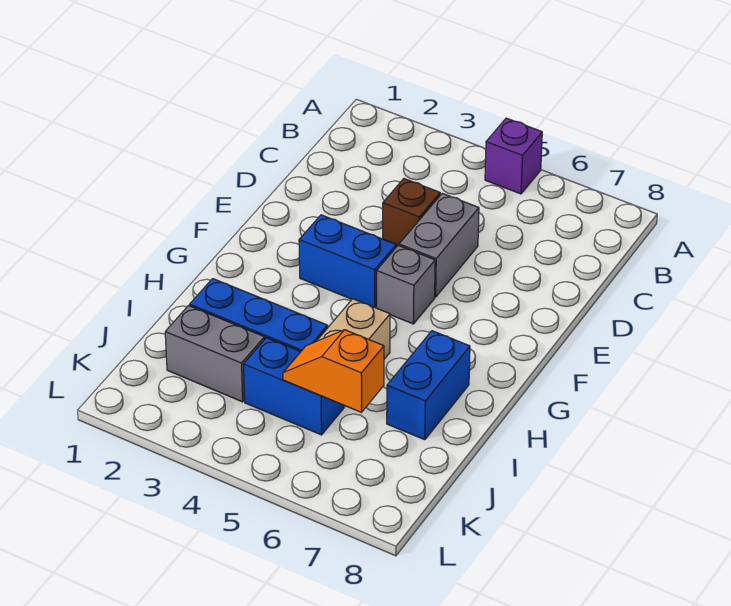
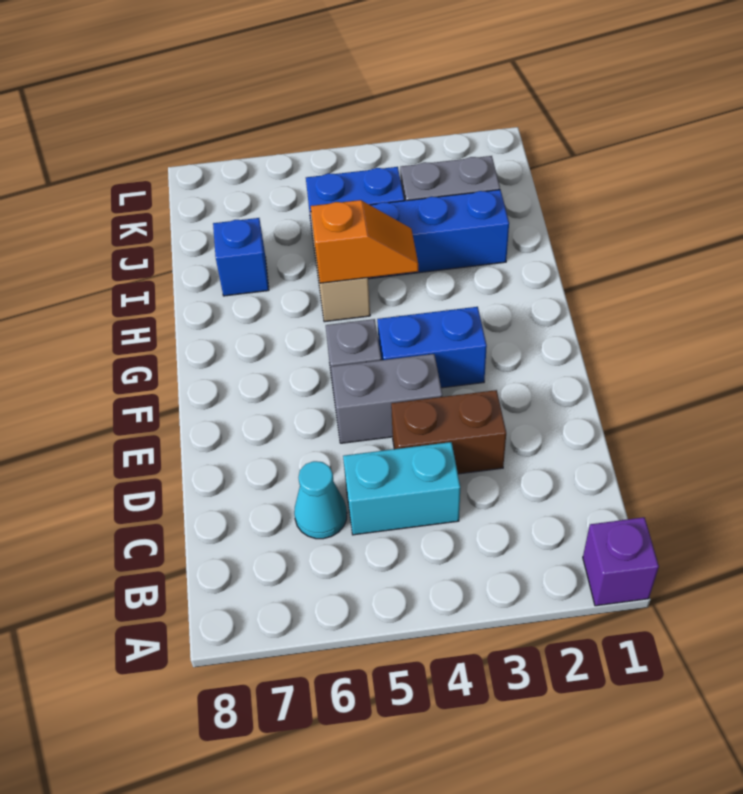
purple brick A5 level 1 -> purple brick A1 level 1
none -> cyan brick C4:C5 level 1
none -> cyan cone C6 level 1
brown brick D4 level 1 -> brown brick D3:D4 level 1
grey brick D5:E5 level 1 -> grey brick E4:E5 level 1
blue brick H7:I7 level 1 -> blue brick I7 level 1
orange slope J5:J6 level 2 top 6 -> orange slope H4:H5 level 2 top 5

